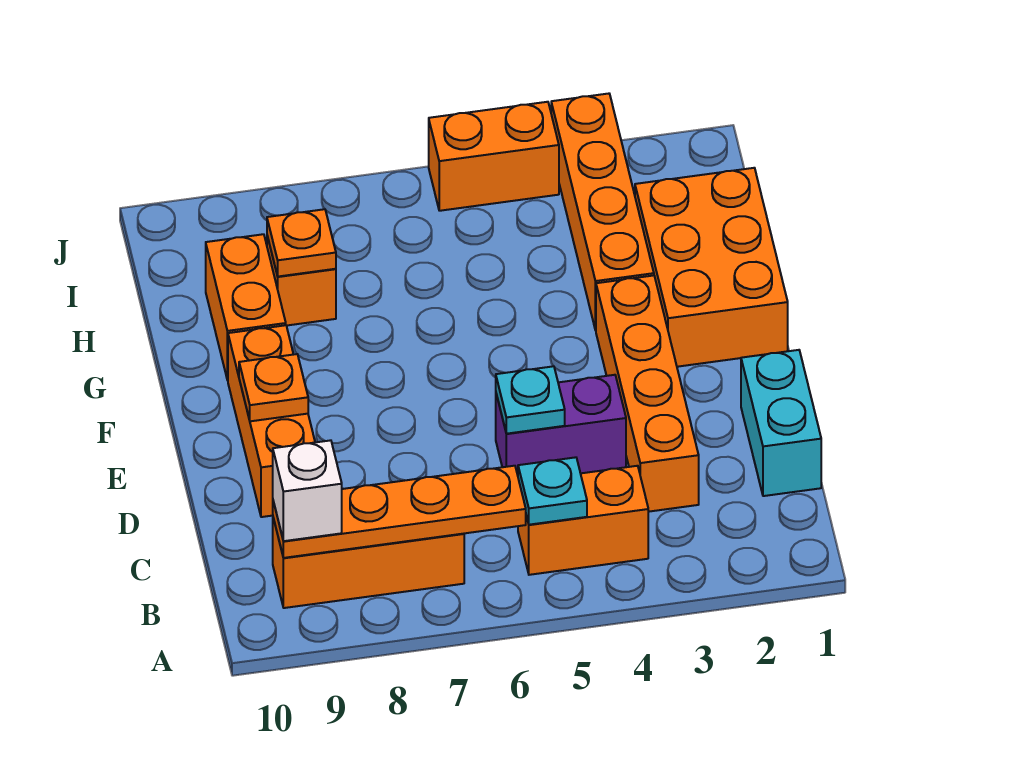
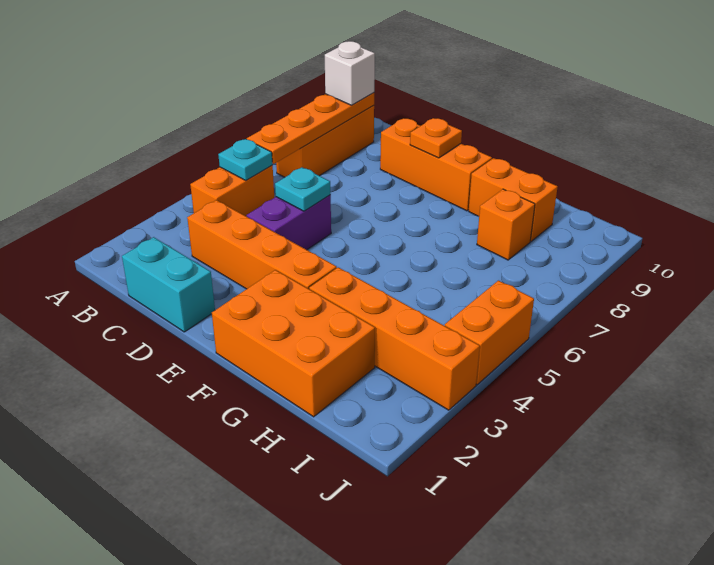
orange plate H8 level 2 -> none

